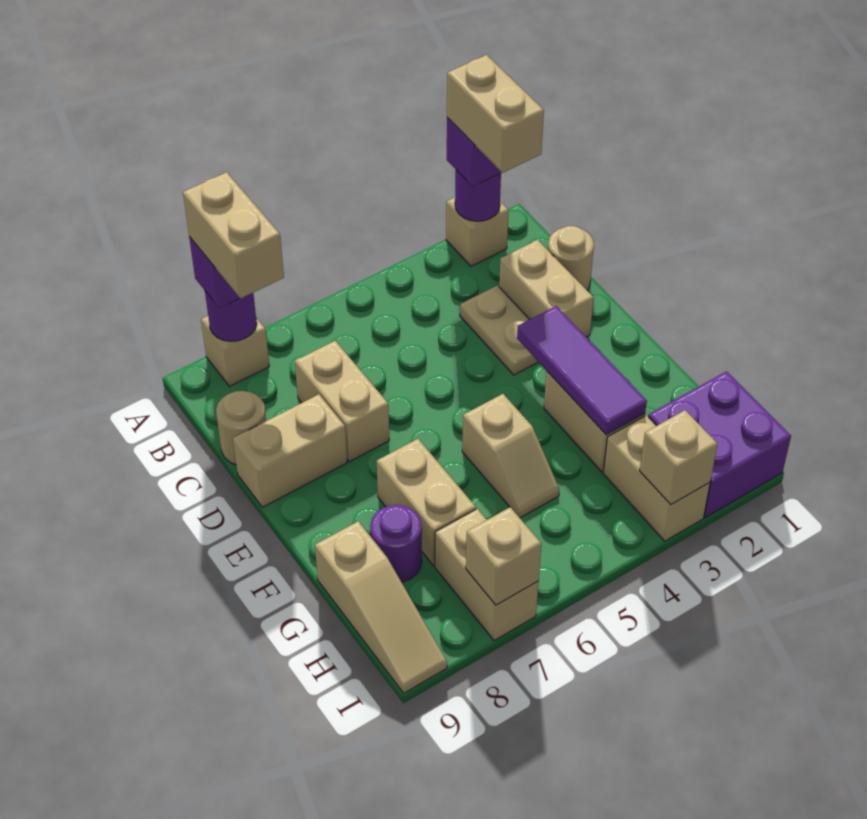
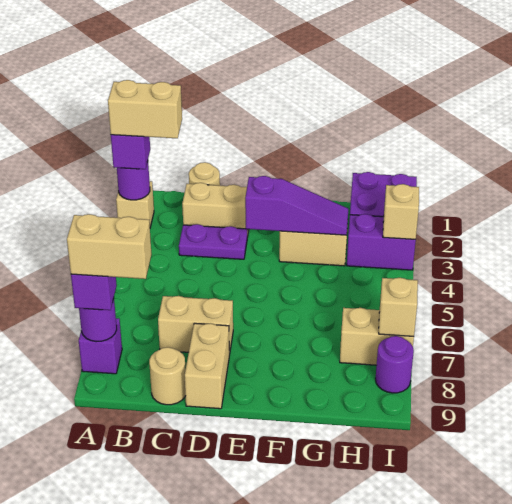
tan brick A8 level 1 -> purple brick A8 level 1
tan plate C3:D3 level 1 -> purple plate C3:D3 level 1
purple tile E3:G3 level 2 -> purple slope E3:G3 level 2 top E
tan slope F5:G5 level 1 top F -> none
tan brick F7:G7 level 1 -> none
purple round brick G8 level 1 -> purple round brick I8 level 1
tan slope G9:I9 level 1 top G -> none
tan brick H3:I3 level 1 -> purple brick H3:I3 level 1

